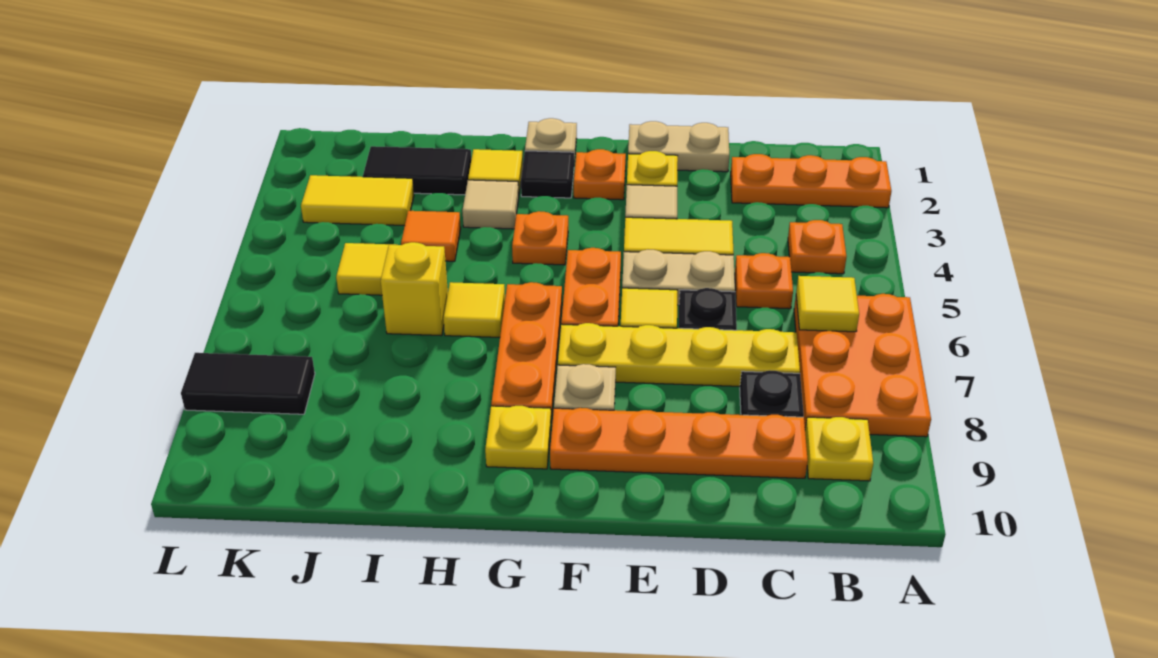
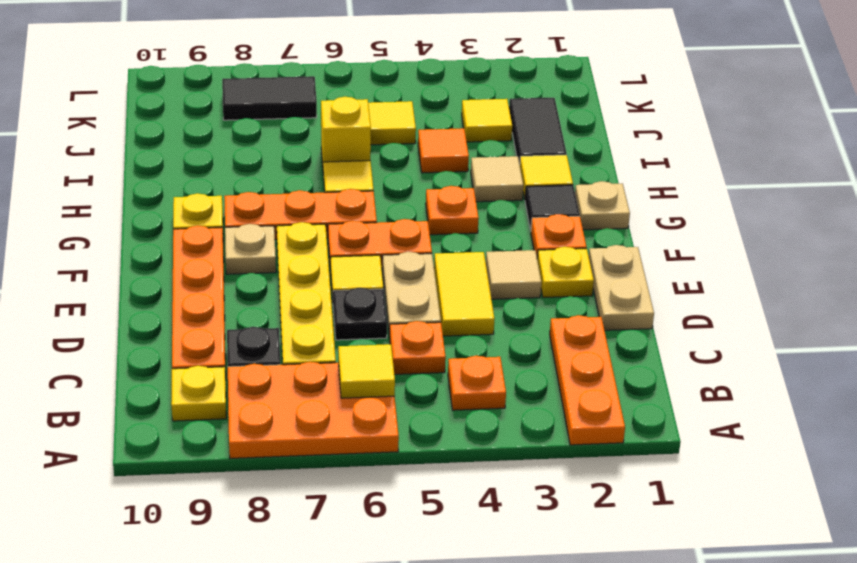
yellow tile J3:K3 level 1 -> yellow tile J3 level 1
black tile K8:L8 level 1 -> black tile K7:K8 level 1

